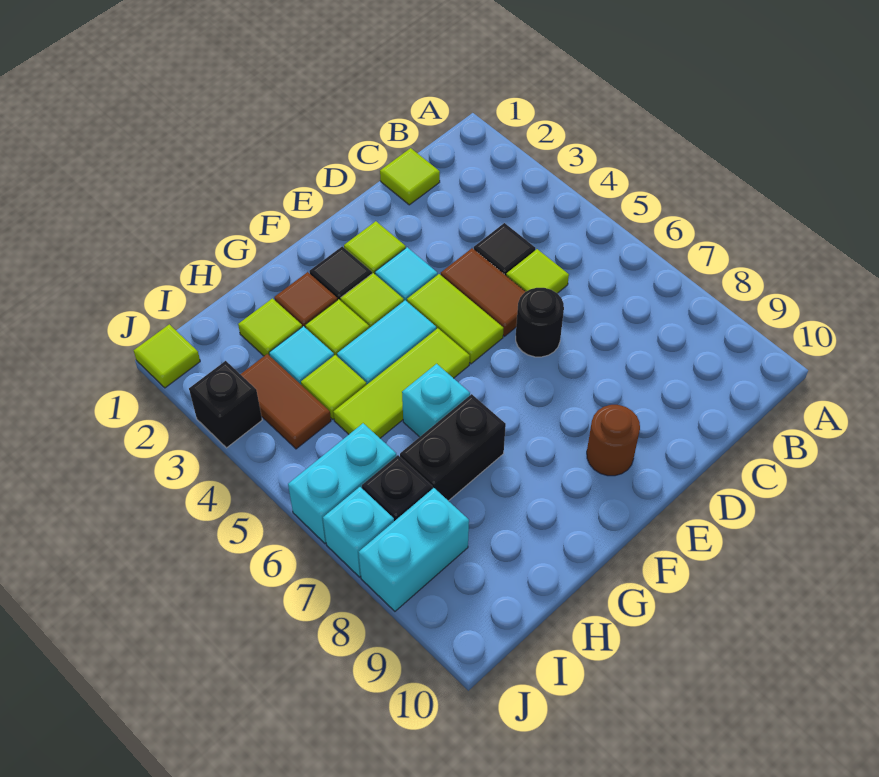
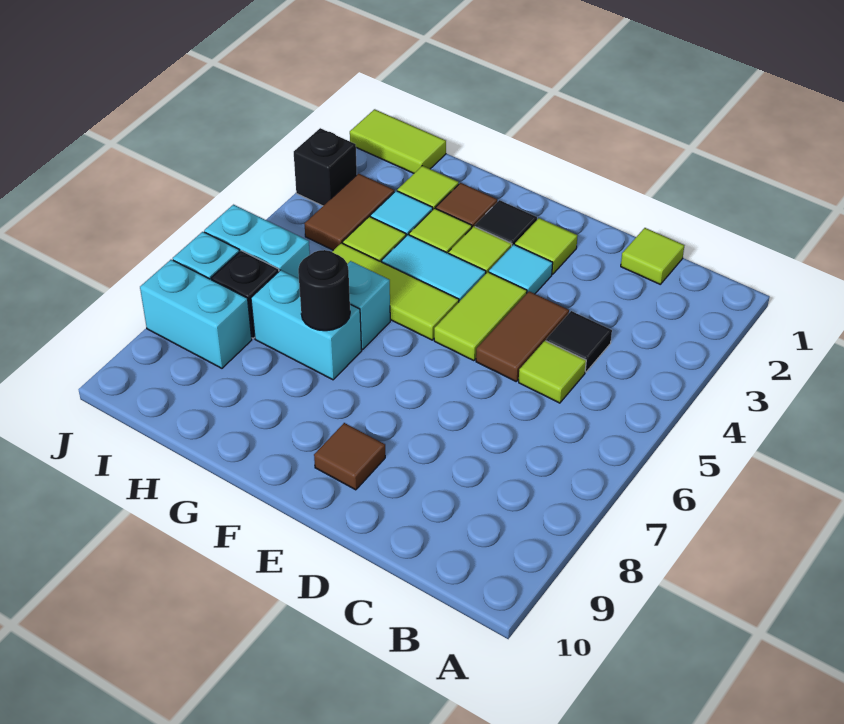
black round brick D6 level 1 -> black round brick G7 level 2
brown round brick E9 level 1 -> brown tile E9 level 1
black brick G7:H7 level 1 -> cyan brick G7:H7 level 1
lime tile J1 level 1 -> lime tile I1:J1 level 1

